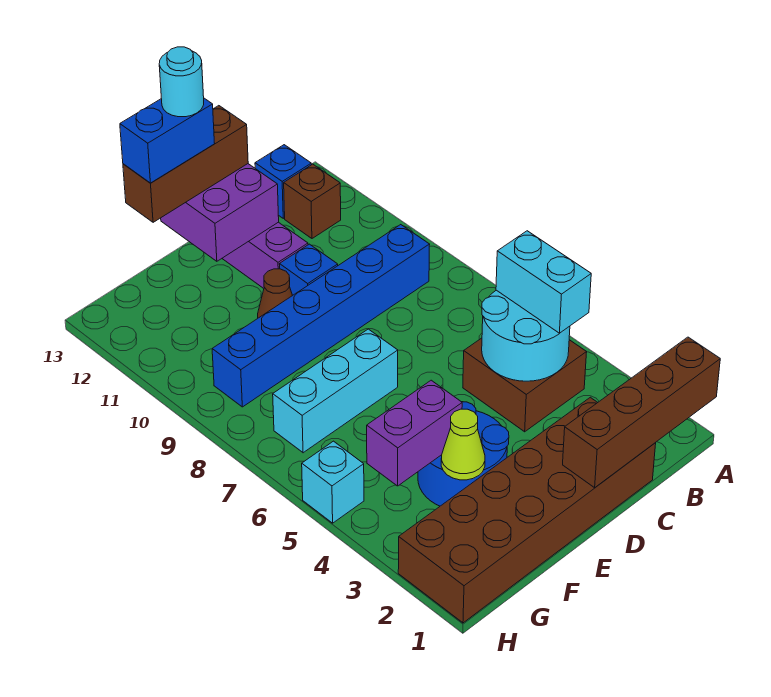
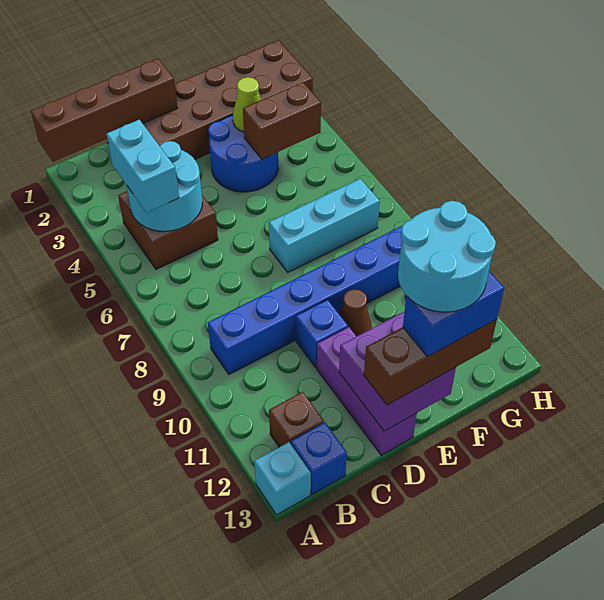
cyan round brick E13 level 5 -> cyan round brick E12:F13 level 5
purple brick F4:G4 level 2 -> brown brick F4:G4 level 2
cyan brick H5 level 1 -> cyan brick A13 level 1

